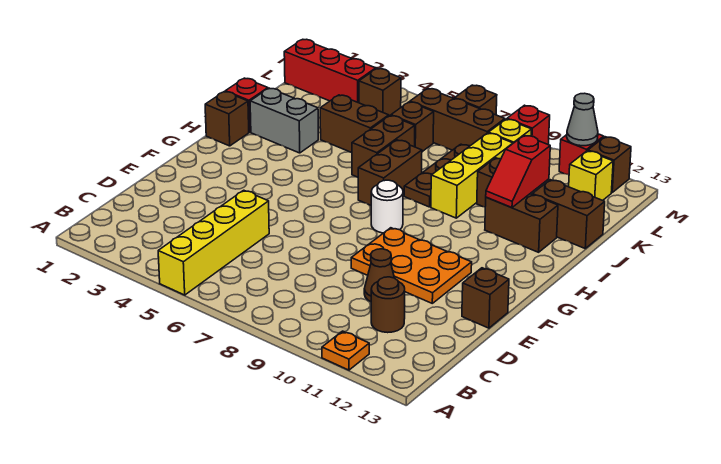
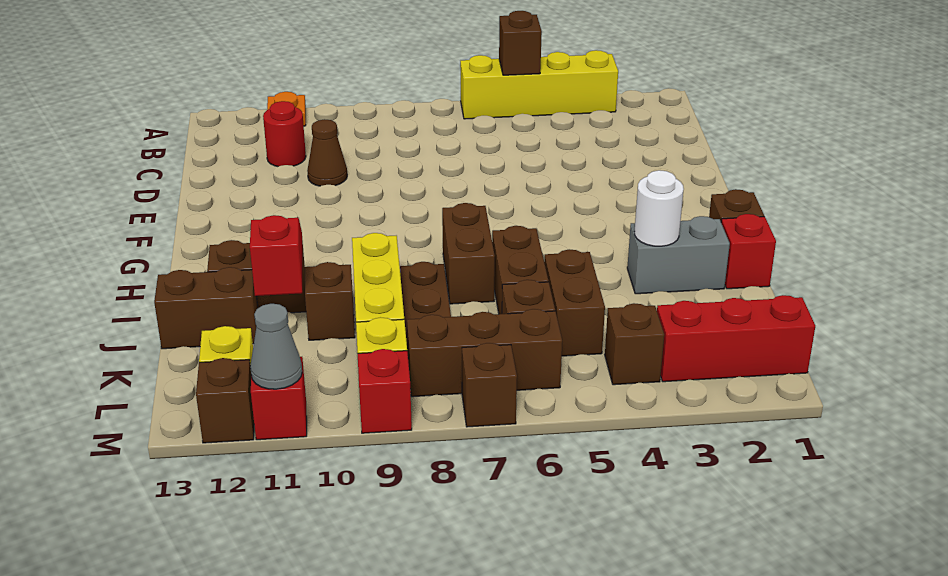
yellow brick A5:D5 level 1 -> yellow brick A3:A6 level 1
brown round brick C11 level 1 -> red round brick C11 level 1
orange plate E9:F11 level 1 -> none
brown brick E13 level 1 -> brown brick A5 level 2
white round brick G8 level 1 -> white round brick I3 level 2
brown brick J4:J5 level 1 -> brown brick J5:K5 level 1

